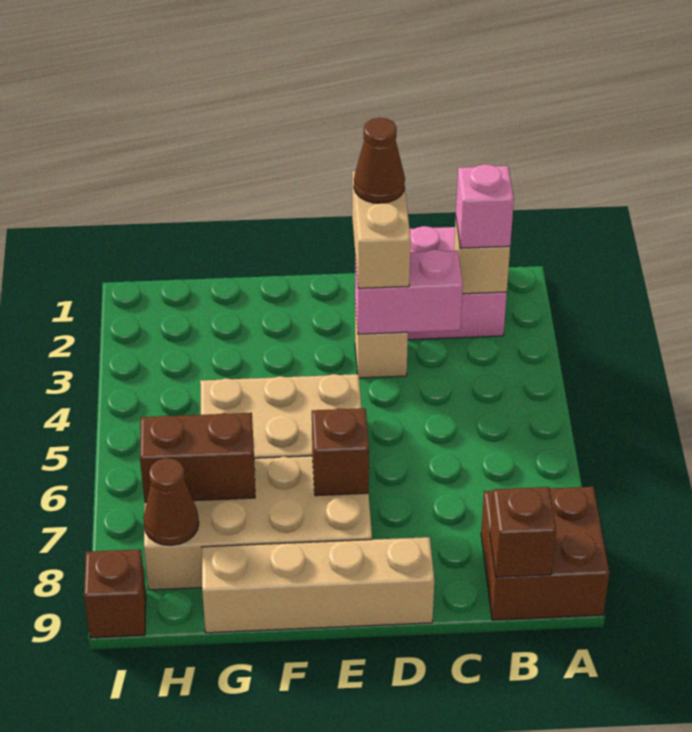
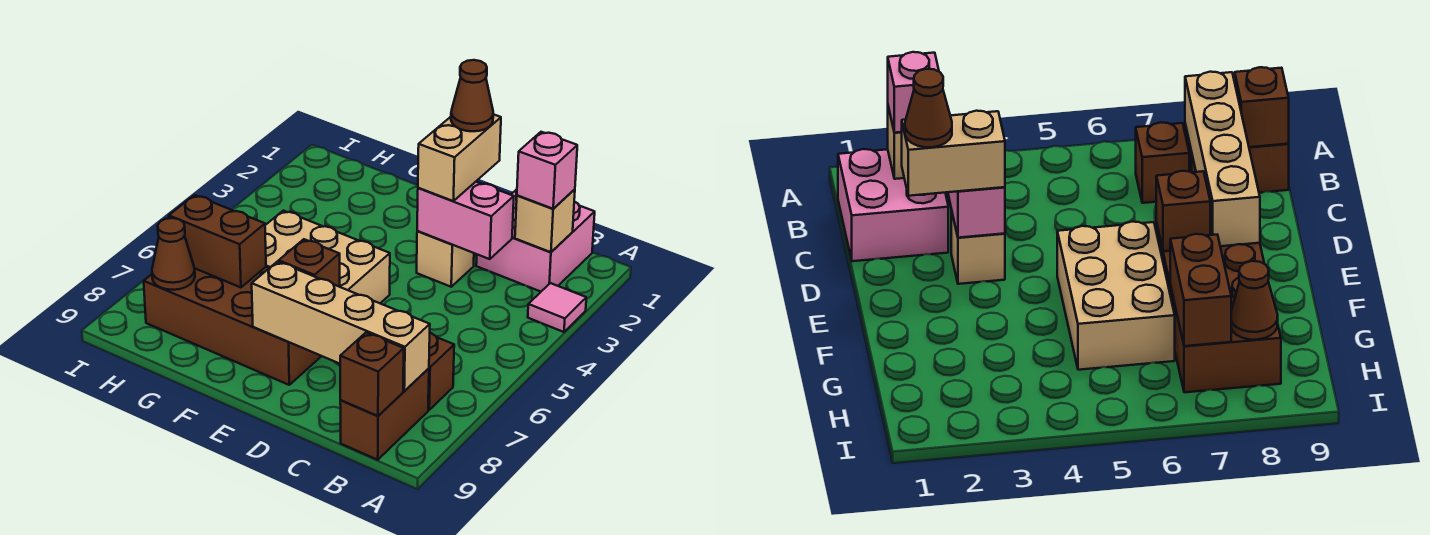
none -> pink tile A3 level 1
brown brick A8:B9 level 1 -> brown brick B8:B9 level 1
tan brick D9:G9 level 1 -> tan brick B8:E8 level 2
tan brick E7:H8 level 1 -> brown brick E7:H8 level 1
brown brick I9 level 1 -> brown brick B7 level 1

